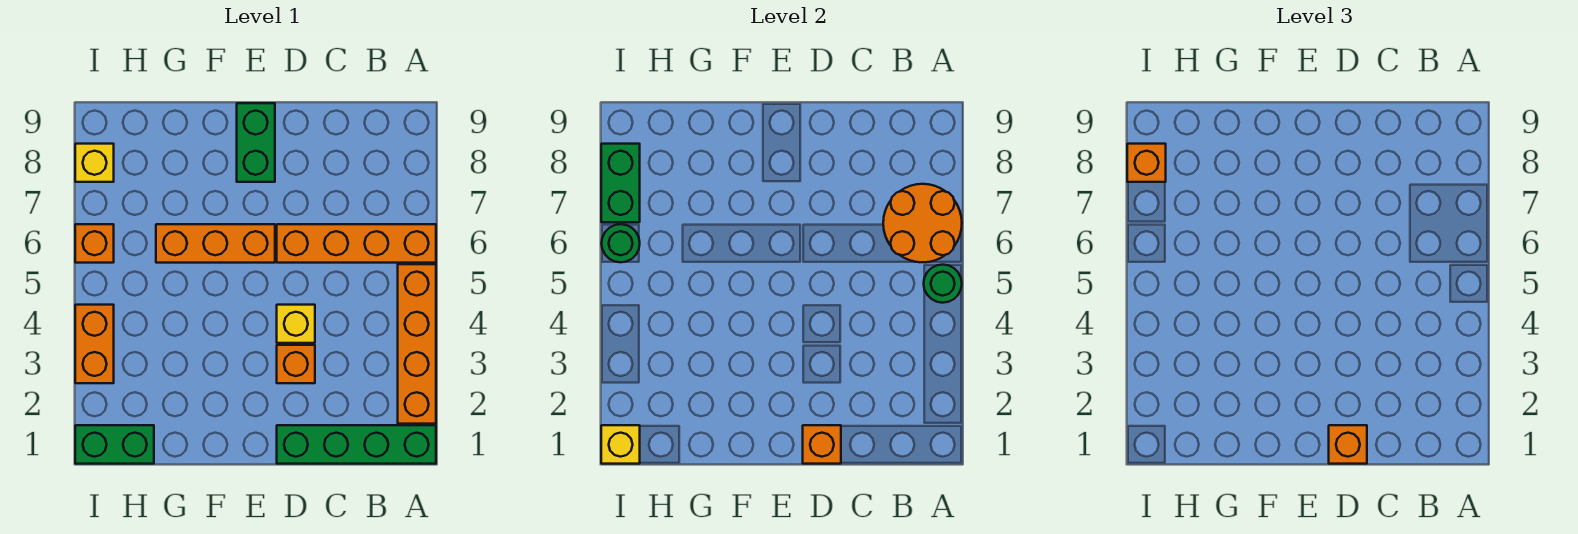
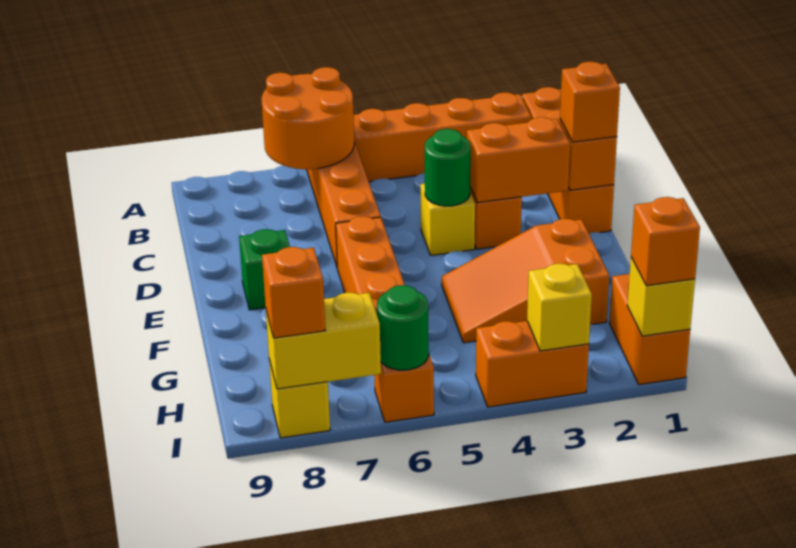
green brick A1:D1 level 1 -> orange brick A1:D1 level 1
green round brick A5 level 2 -> green round brick D4 level 2
none -> orange brick D2:D3 level 2
green brick E8:E9 level 1 -> green brick E8 level 1
none -> orange slope F2:G4 level 1 top 2
green brick H1:I1 level 1 -> orange brick H1:I1 level 1
none -> orange brick I1 level 3
none -> yellow brick I3 level 2
green brick I7:I8 level 2 -> yellow brick I7:I8 level 2

